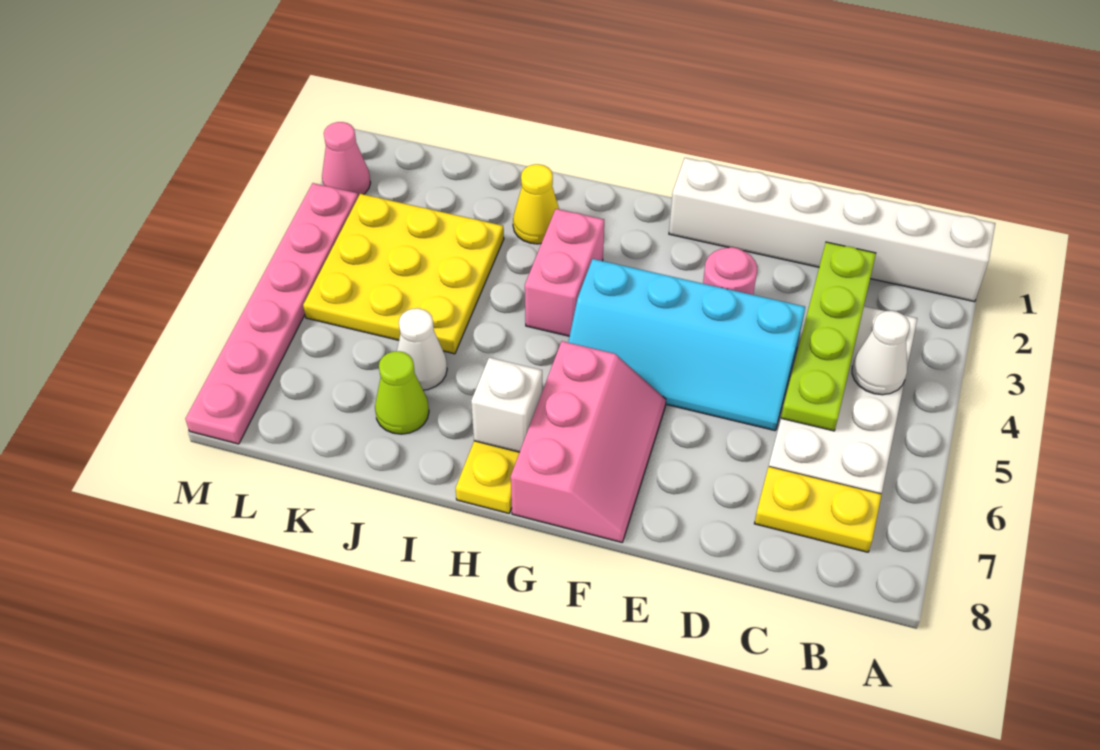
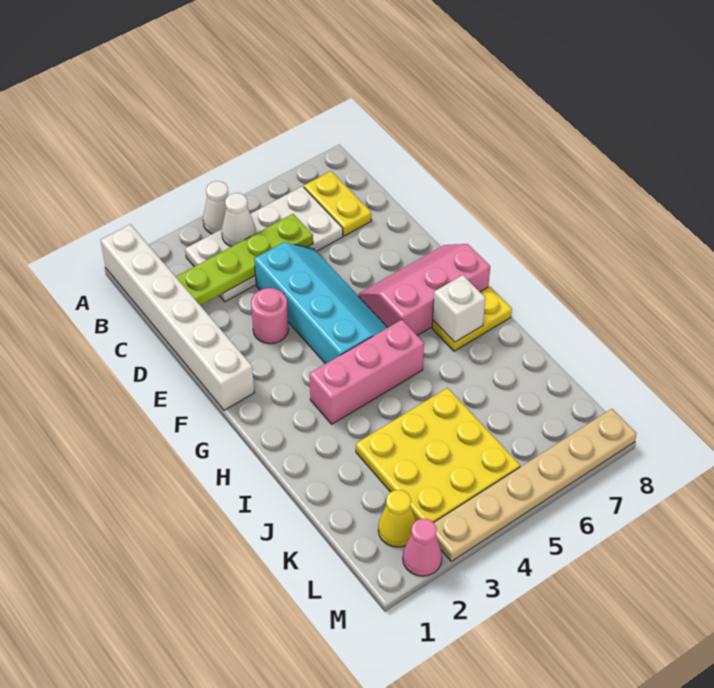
pink brick H3:H4 level 1 -> pink brick H3:H5 level 1
yellow cone I2 level 1 -> yellow cone L2 level 1
white cone J6 level 1 -> white cone A4 level 1
lime cone J7 level 1 -> none
pink plate M3:M8 level 1 -> tan plate M3:M8 level 1

